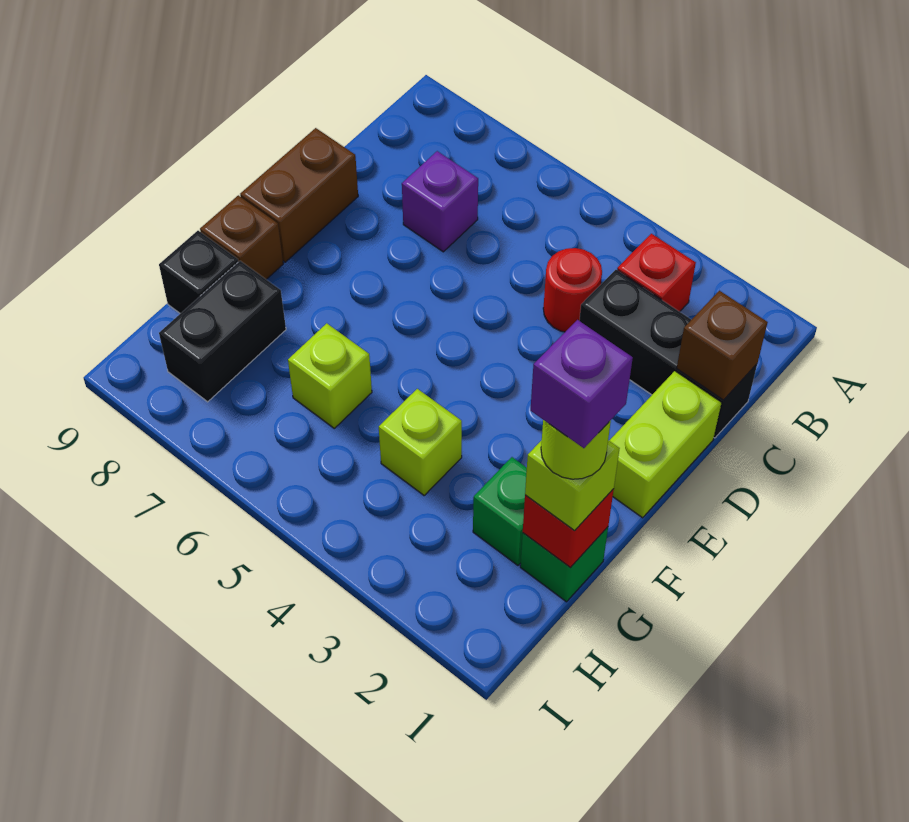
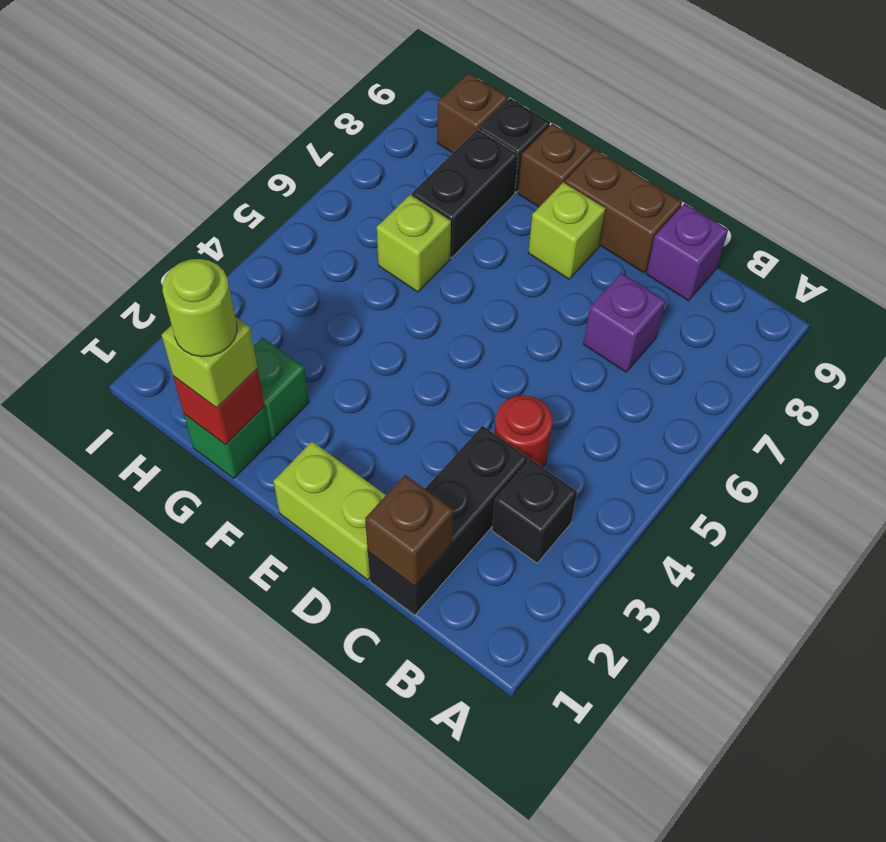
red brick B3 level 1 -> black brick B3 level 1
purple brick G1 level 5 -> purple brick C9 level 1
lime brick G4 level 1 -> lime brick E8 level 1
black brick G8:H8 level 1 -> black brick G7:G8 level 1
none -> brown brick H9 level 1

